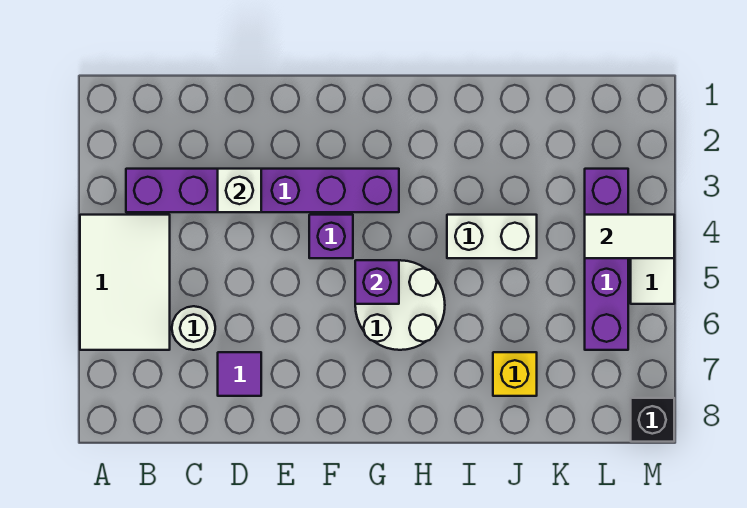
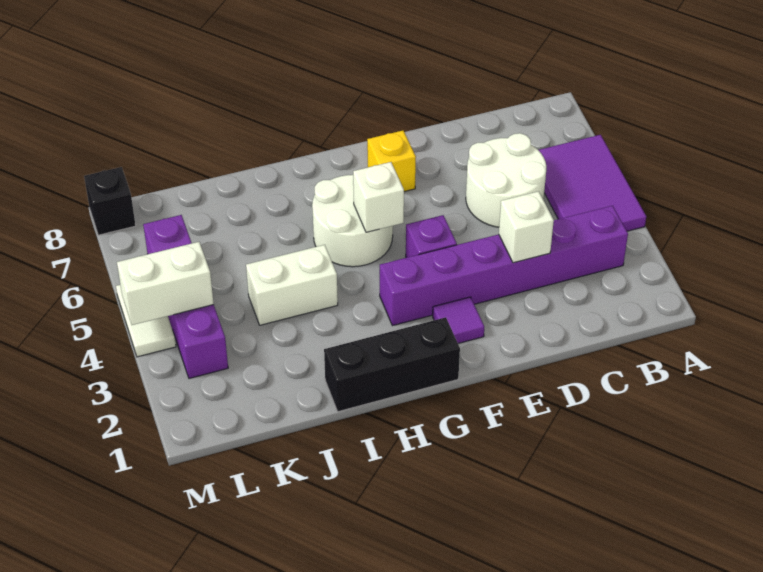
white tile A4:B6 level 1 -> purple tile A4:B6 level 1
white round brick C6 level 1 -> white round brick C5:D6 level 1
purple tile D7 level 1 -> purple tile F2 level 1
none -> black brick G1:I1 level 1
purple brick G5 level 2 -> white brick G5 level 2
yellow brick J7 level 1 -> yellow brick F7 level 1
white tile L4:M4 level 2 -> white brick L4:M4 level 2

